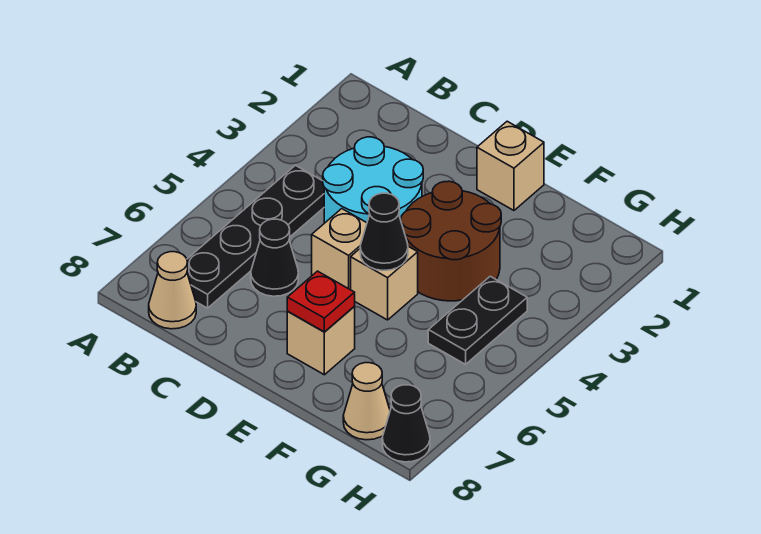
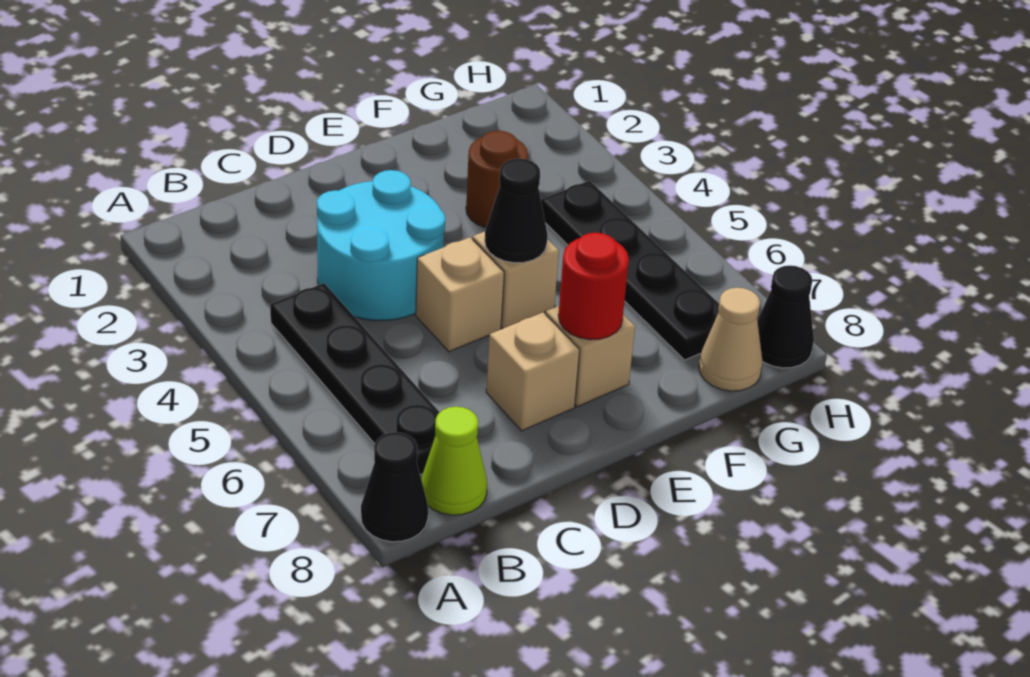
tan cone B8 level 1 -> lime cone B8 level 1
black cone C6 level 1 -> black cone A8 level 1
tan brick E1 level 1 -> tan brick D7 level 1
brown round brick E3:F4 level 1 -> brown round brick F3 level 1
red plate E7 level 2 -> red round brick E7 level 2
black plate G4:G5 level 1 -> black plate G4:G7 level 1

